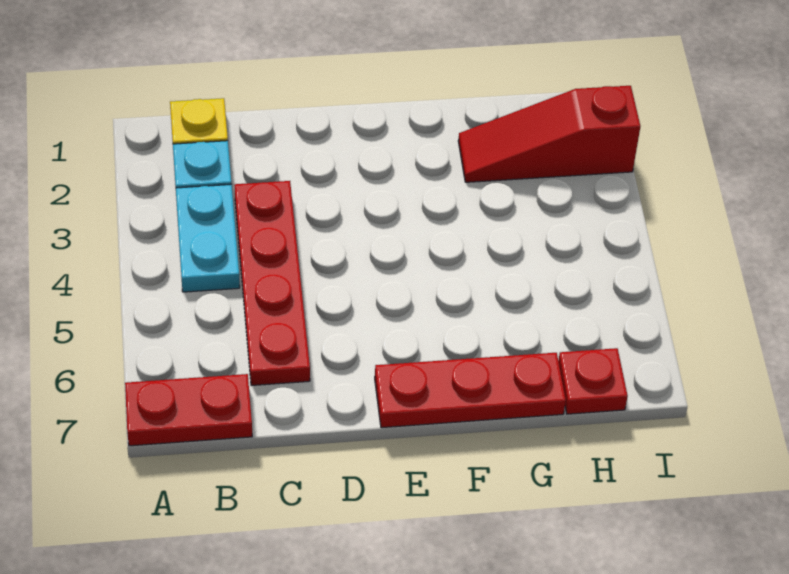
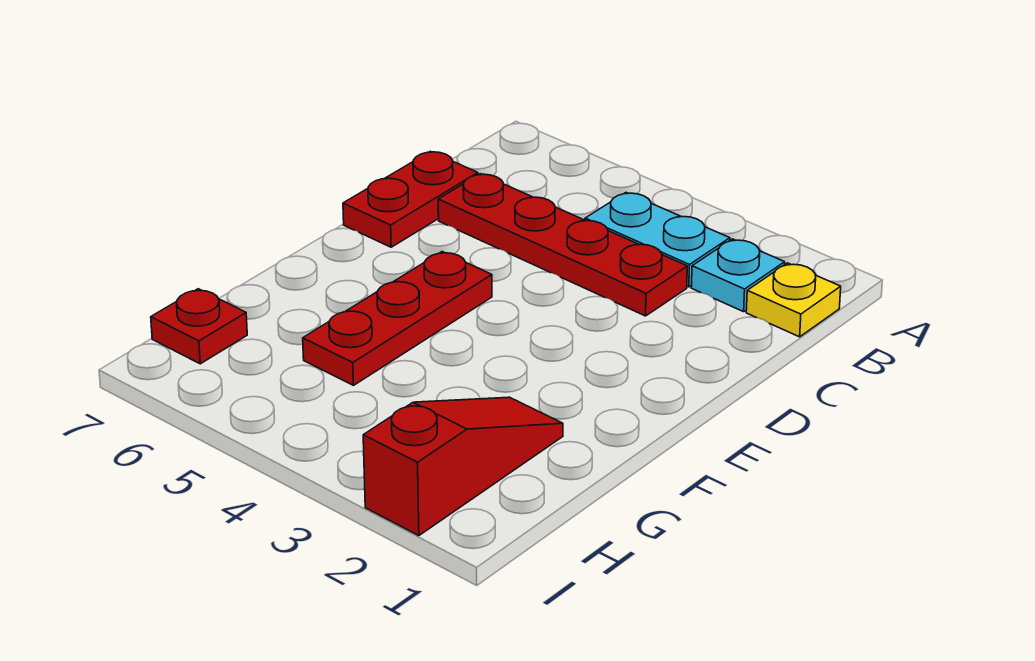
red plate A7:B7 level 1 -> red plate C7:D7 level 1
red plate E7:G7 level 1 -> red plate E5:G5 level 1

